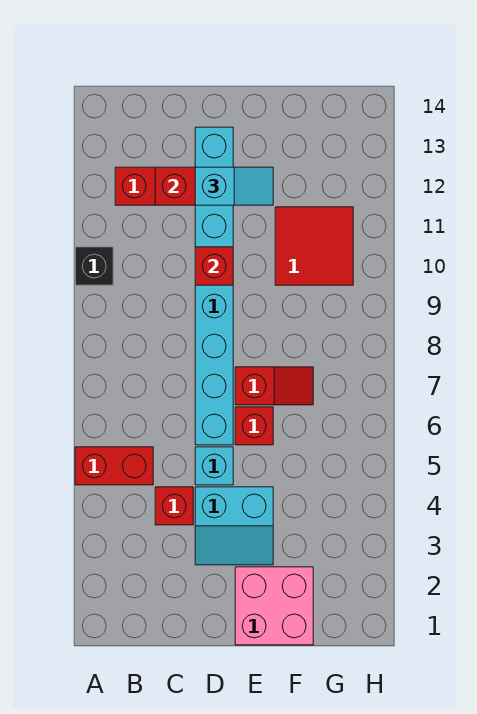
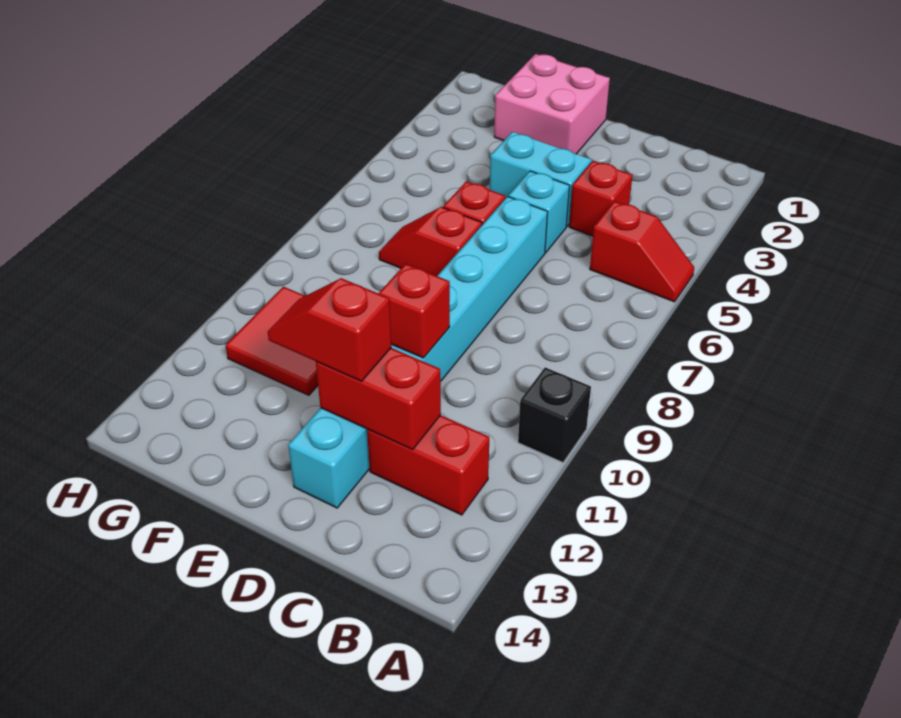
red brick A5:B5 level 1 -> red slope A5:B5 level 1 top B
cyan slope D12:E12 level 3 top D -> red slope D12:E12 level 3 top D

